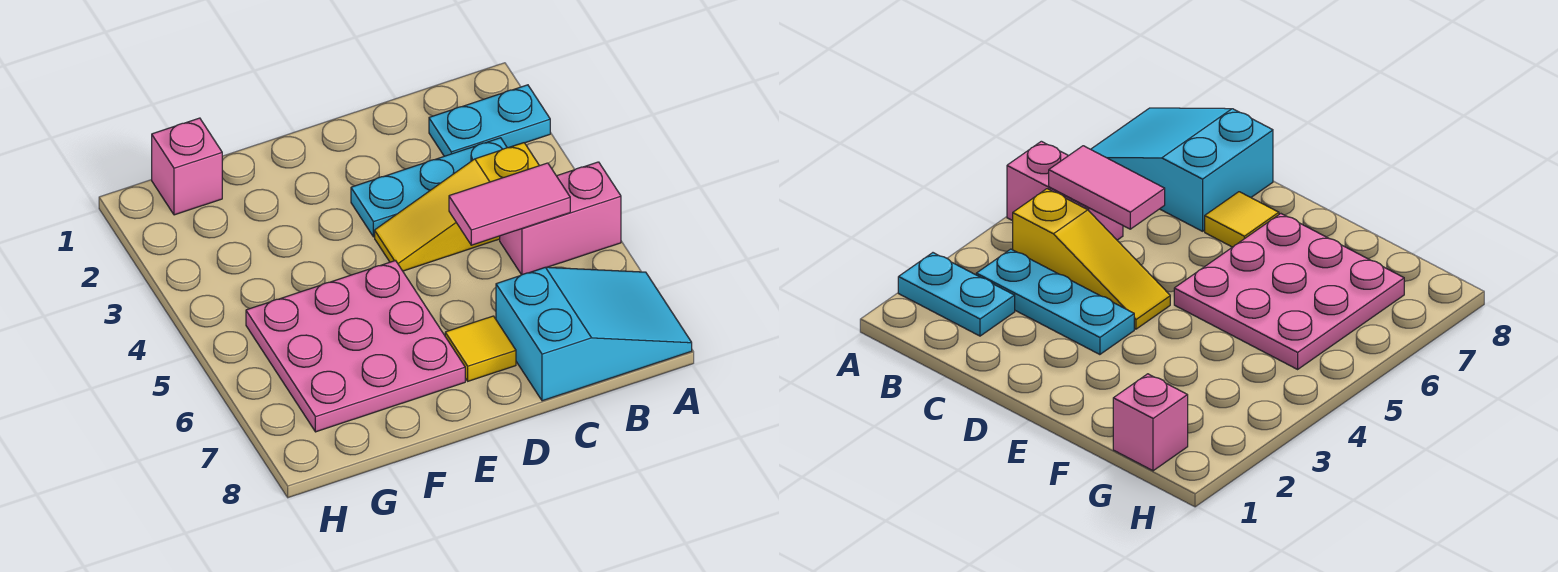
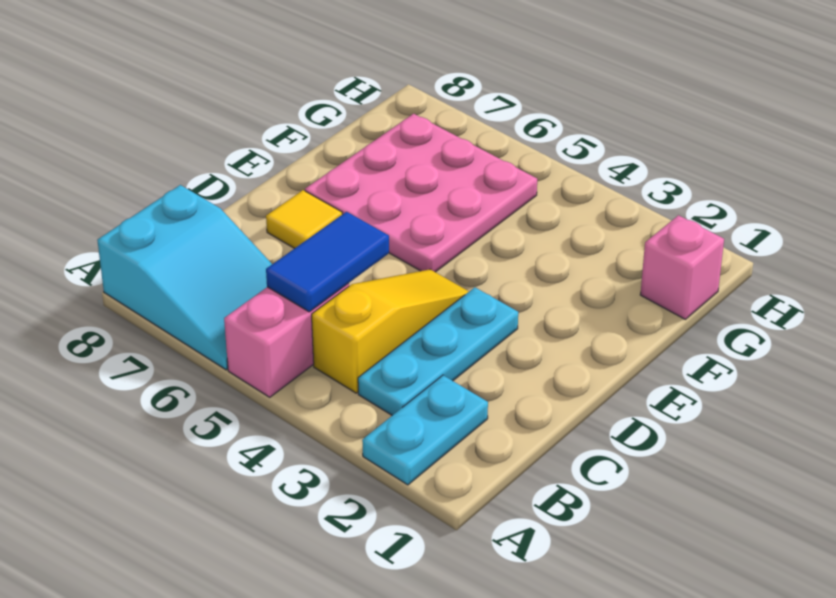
cyan slope A7:C8 level 1 top C -> cyan slope A6:B8 level 1 top 8
pink tile B5:C5 level 2 -> blue tile B5:C5 level 2

